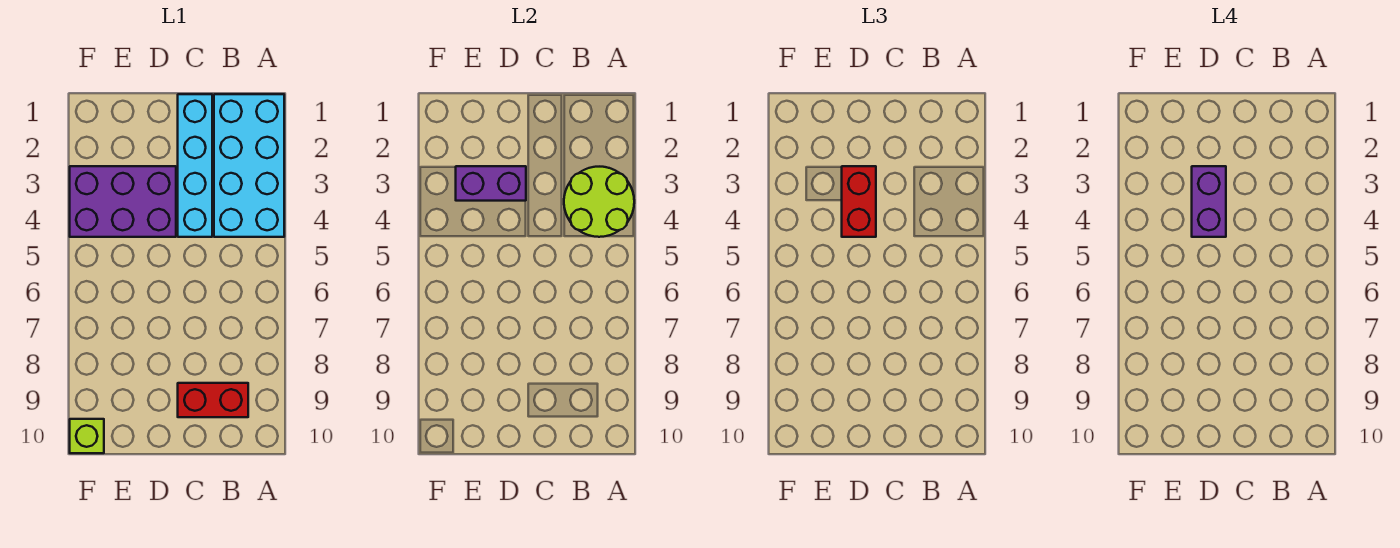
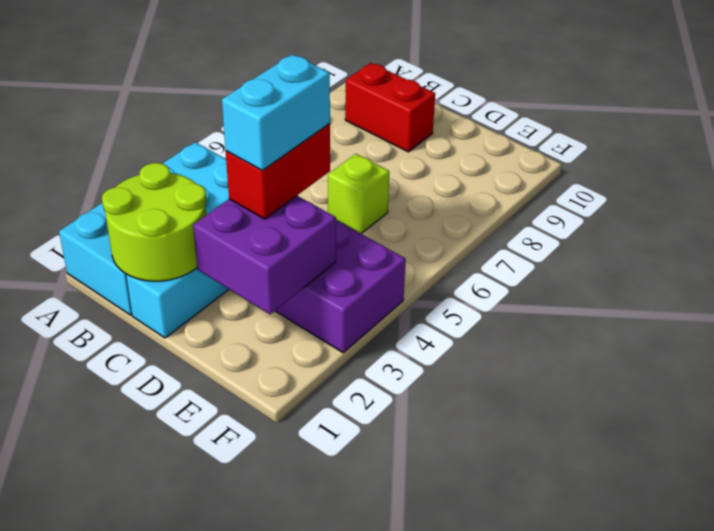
lime round brick A3:B4 level 2 -> lime round brick B1:C2 level 2
purple brick D3:E3 level 2 -> purple brick D2:E3 level 2
purple brick D3:D4 level 4 -> cyan brick D3:D4 level 4
lime brick F10 level 1 -> lime brick D6 level 1

